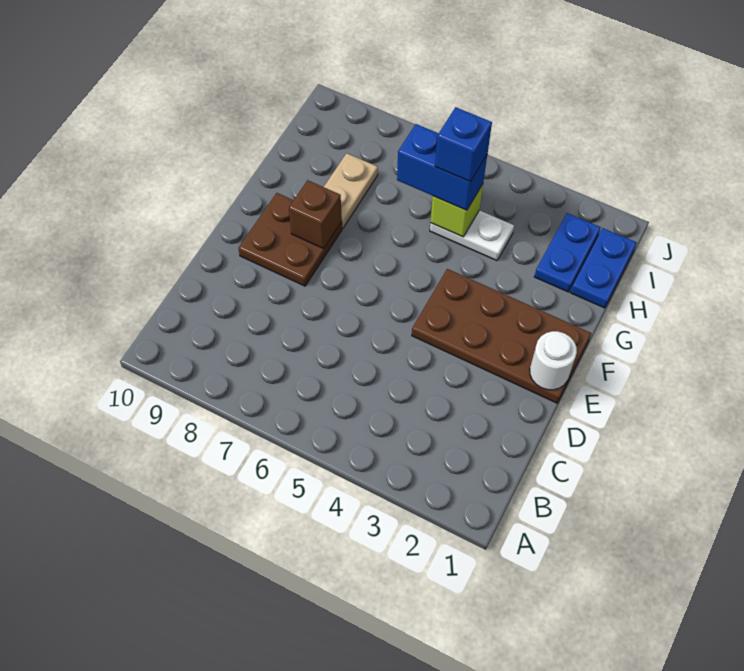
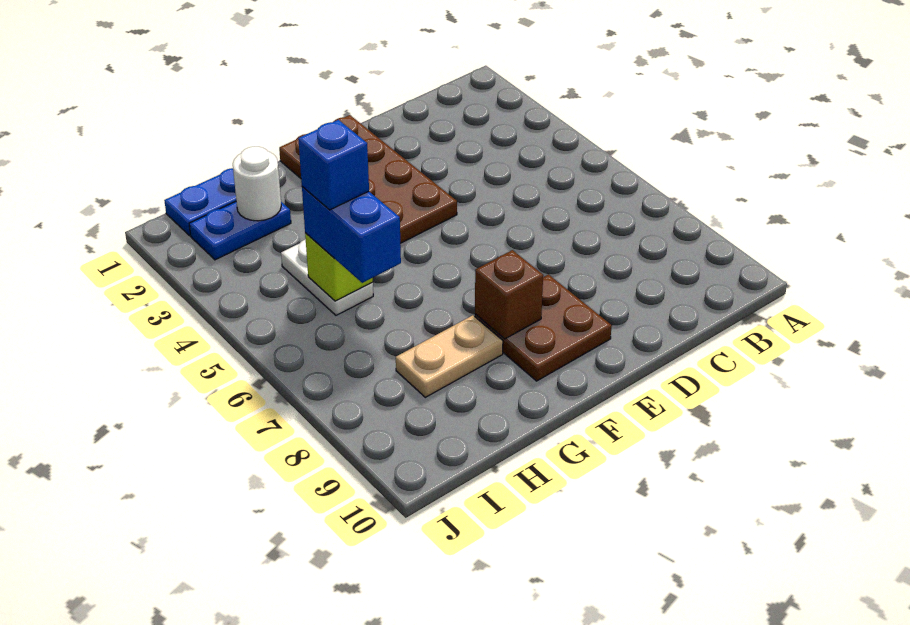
white round brick E1 level 2 -> white round brick H2 level 2

